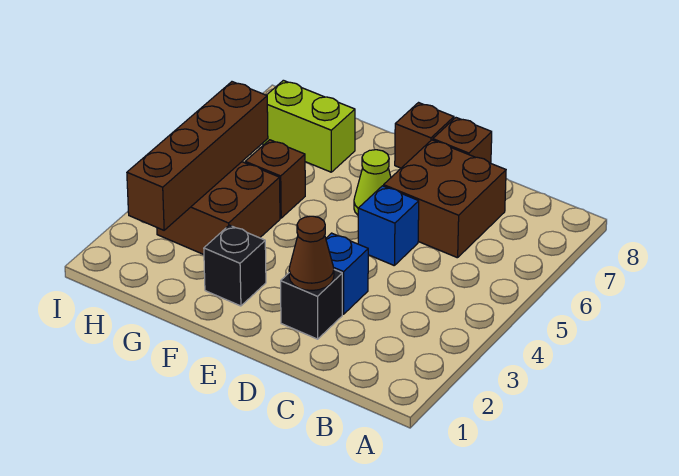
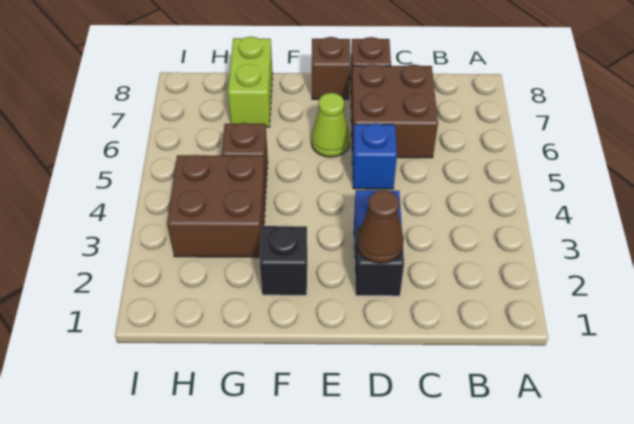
lime brick G7:H7 level 1 -> lime brick G7:G8 level 1
brown brick H2:H5 level 2 -> none

